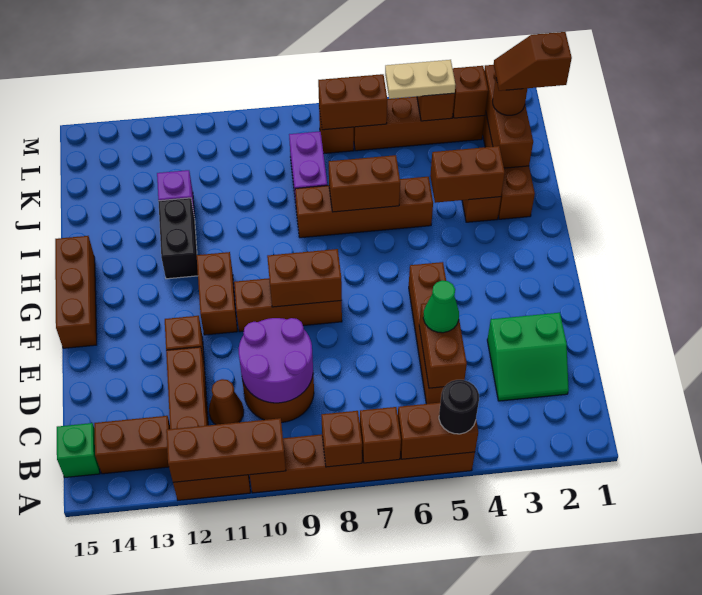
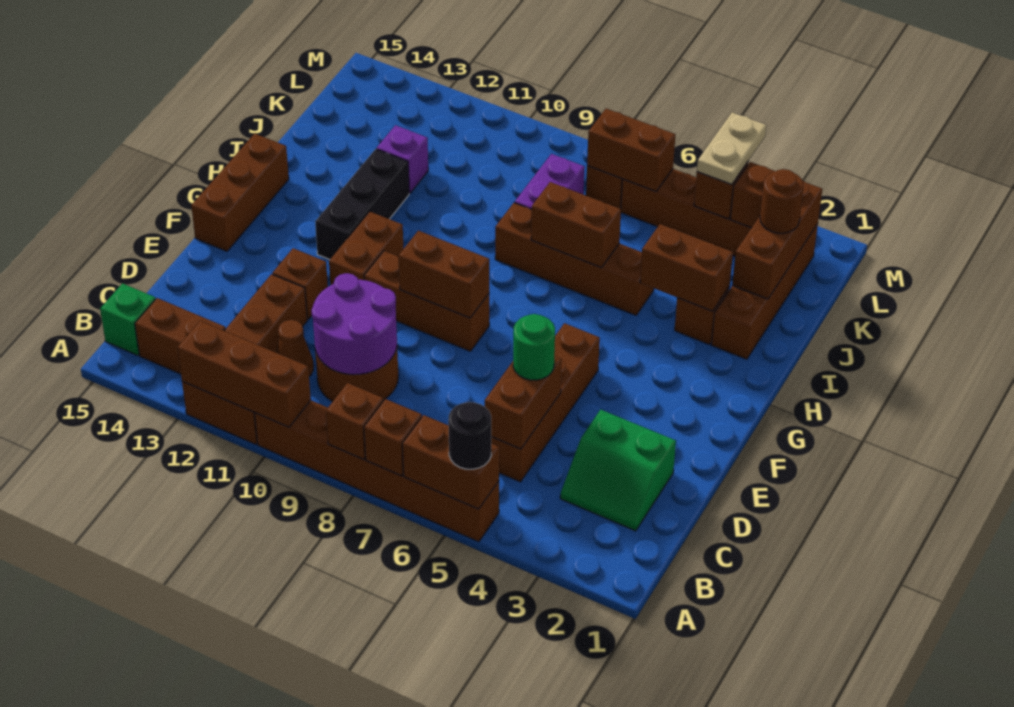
green cone D5 level 3 -> green round brick D5 level 3
black brick H12:I12 level 1 -> black brick G12:I12 level 1
brown slope K1:K2 level 4 top 1 -> none
tan plate L4:L5 level 3 -> tan plate L4:M4 level 3

